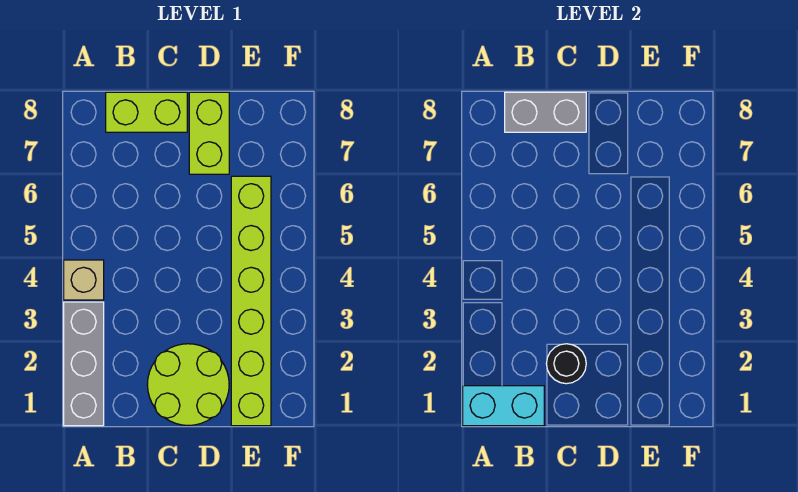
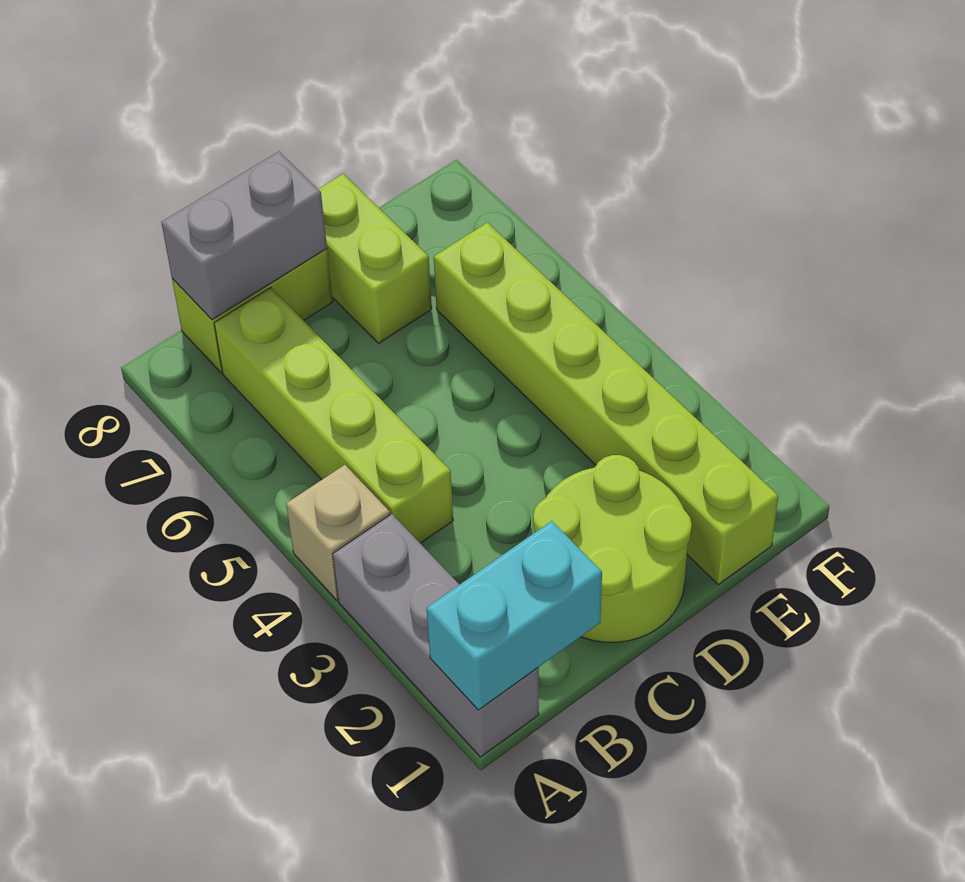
none -> lime brick B4:B7 level 1
black round brick C2 level 2 -> none

